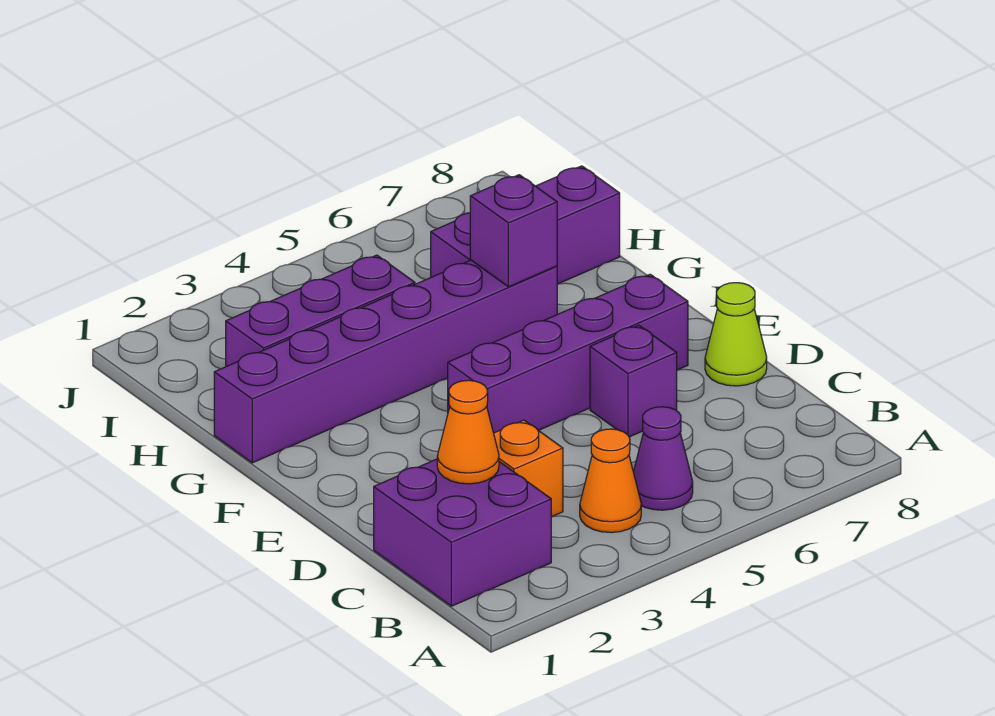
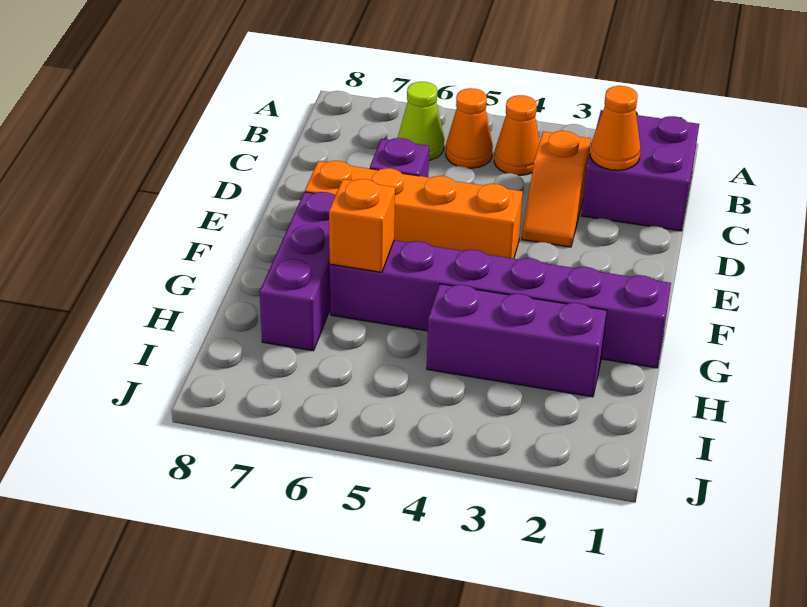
purple cone B5 level 1 -> orange cone B5 level 1
lime cone D8 level 1 -> lime cone B6 level 1
purple brick E4:E7 level 1 -> orange brick E4:E7 level 1
purple brick G6 level 2 -> orange brick G6 level 2
purple brick H6:H8 level 1 -> purple brick F7:H7 level 1

